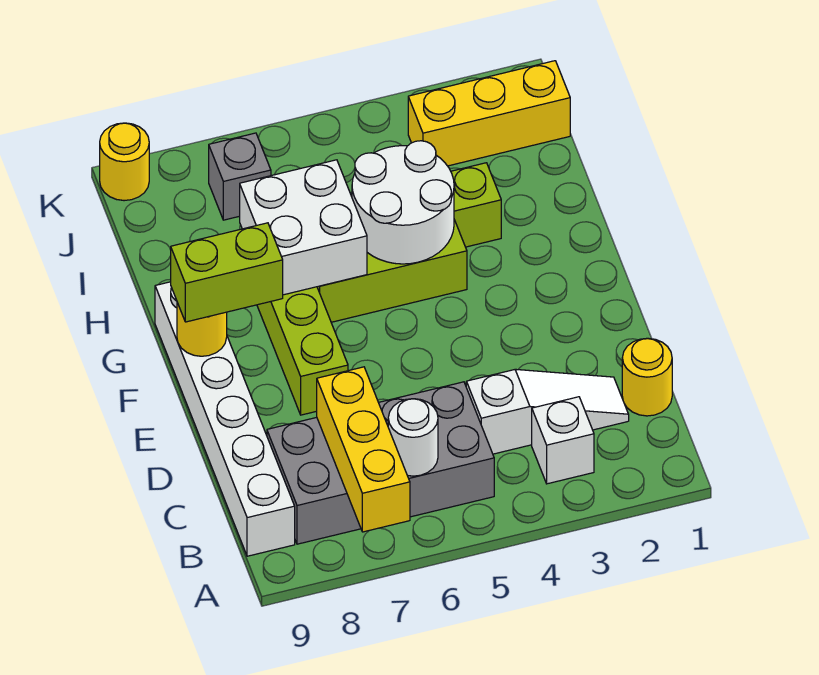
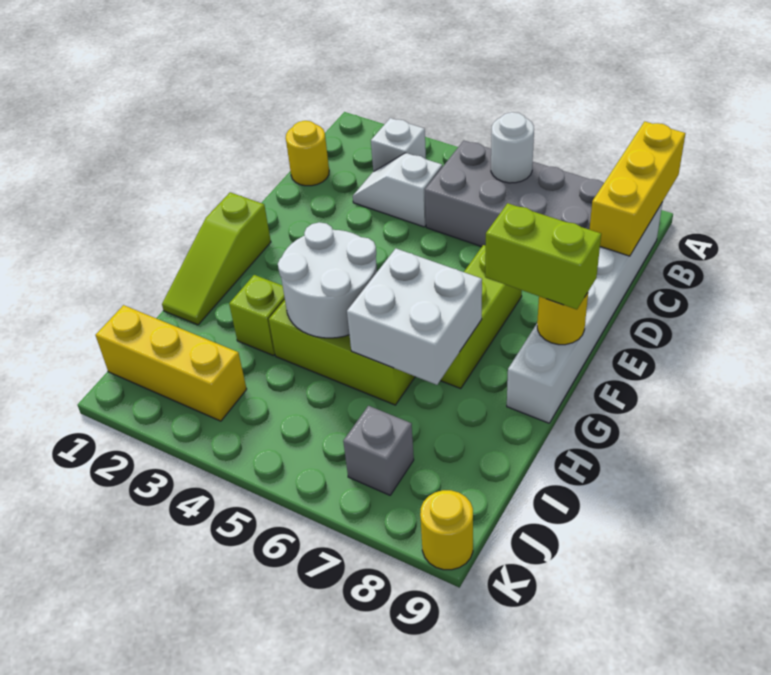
yellow brick A7:C7 level 2 -> yellow brick A9:C9 level 2
white slope C2:C4 level 1 top 4 -> white slope C3:C4 level 1 top 4
none -> lime slope F1:H1 level 1 top F

